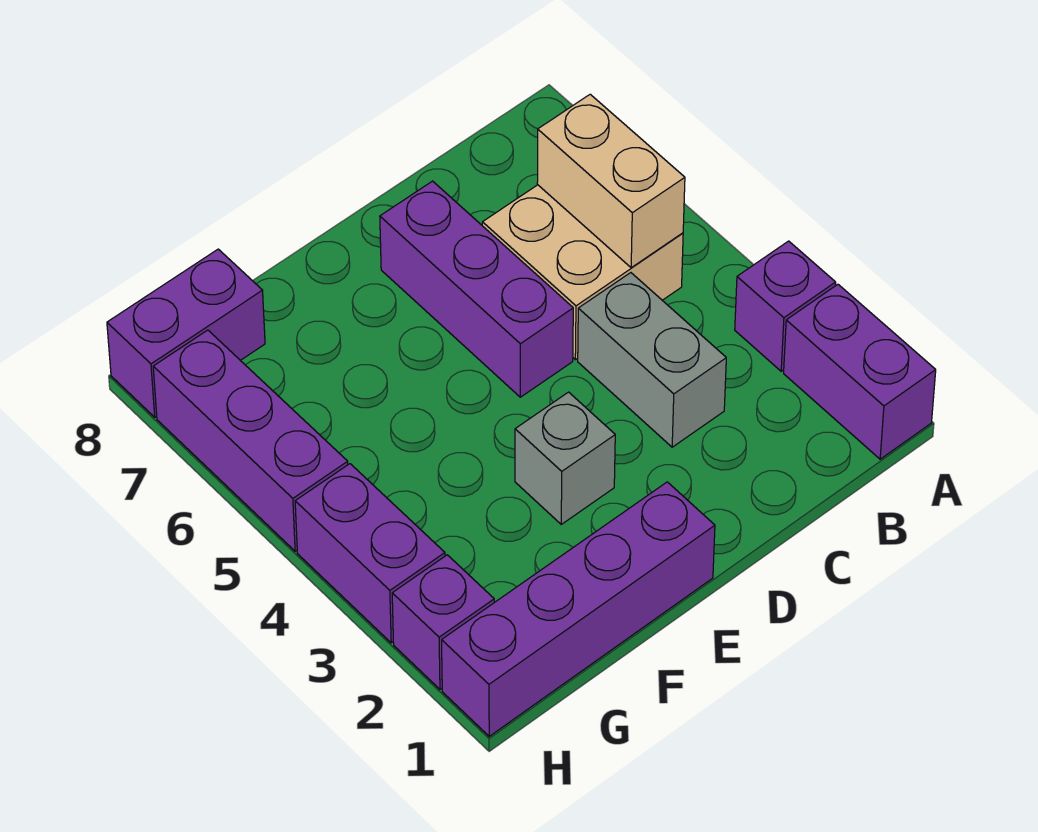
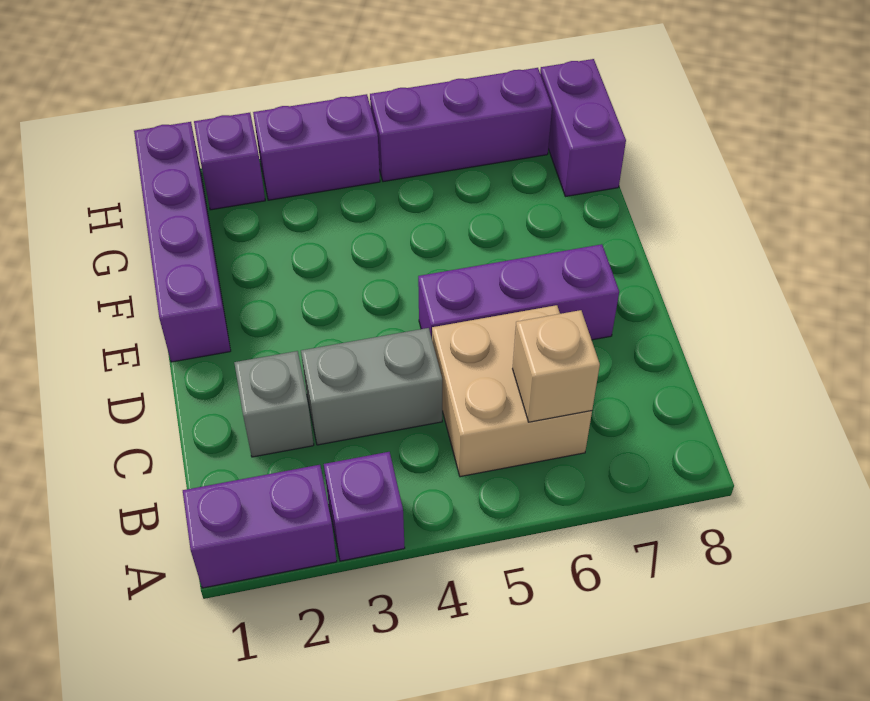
tan brick B5:B6 level 2 -> tan brick B6 level 2
grey brick E3 level 1 -> grey brick C2 level 1

